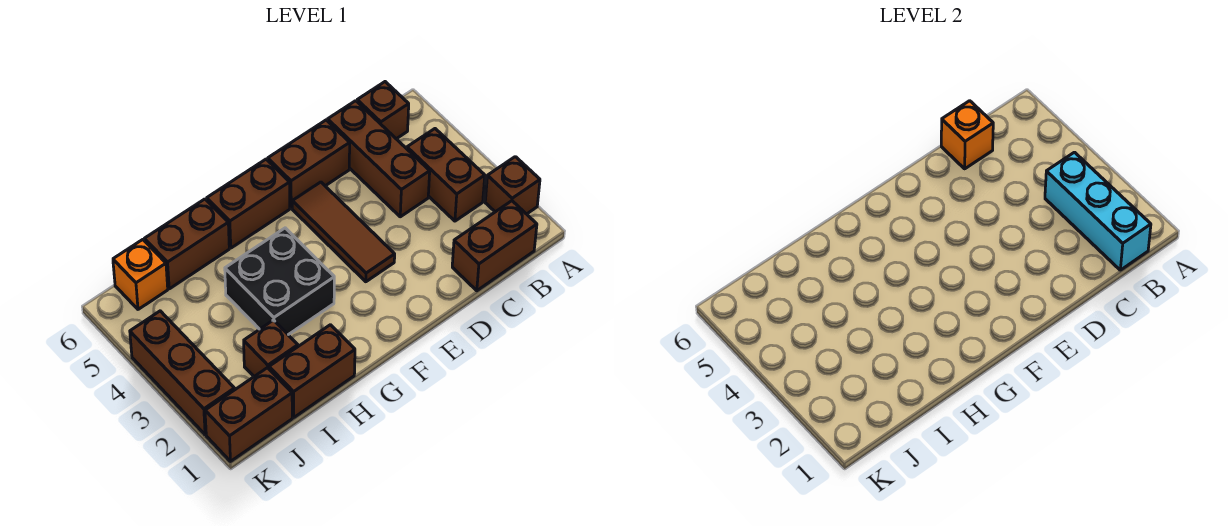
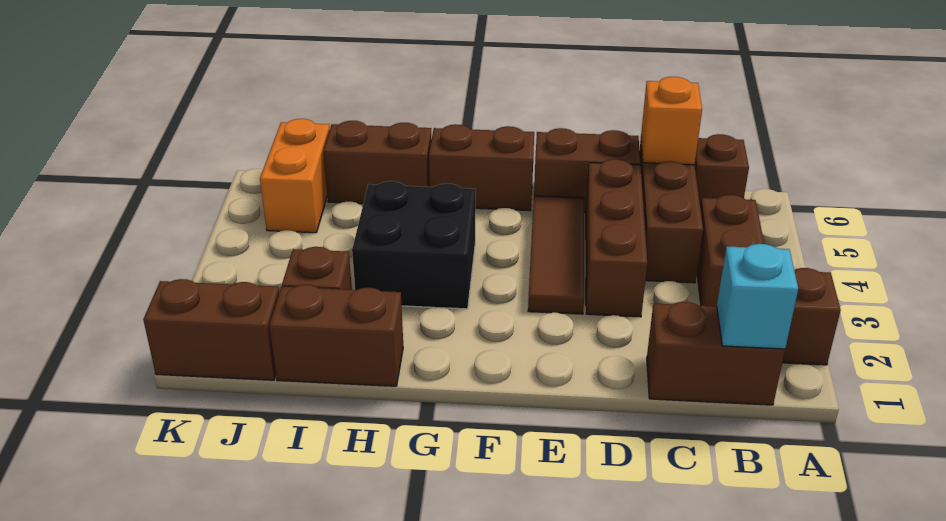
cyan brick B1:B3 level 2 -> cyan brick B1 level 2
orange brick J6 level 1 -> orange brick J5:J6 level 1
brown brick K2:K4 level 1 -> brown brick D3:D5 level 1

